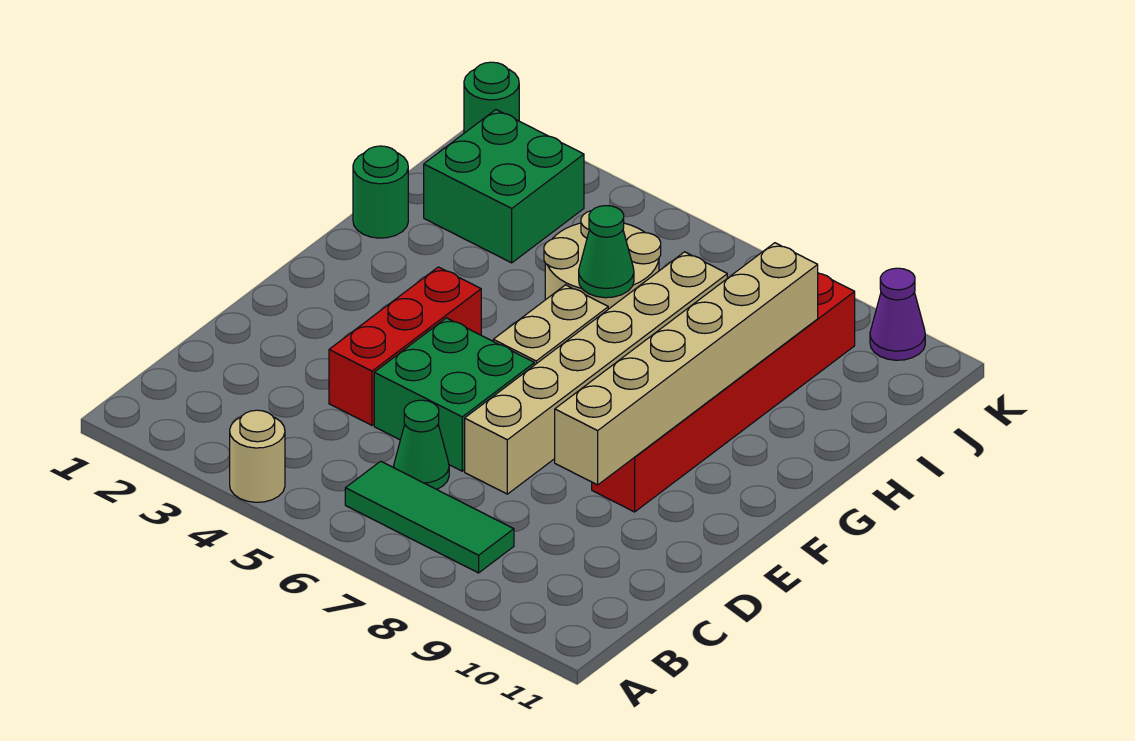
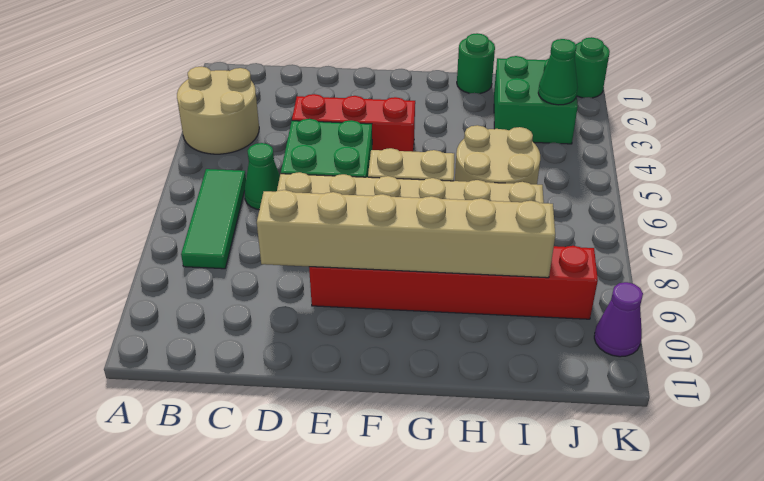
tan round brick A4 level 1 -> tan round brick A3:B4 level 1
green cone H6 level 2 -> green cone J3 level 2

